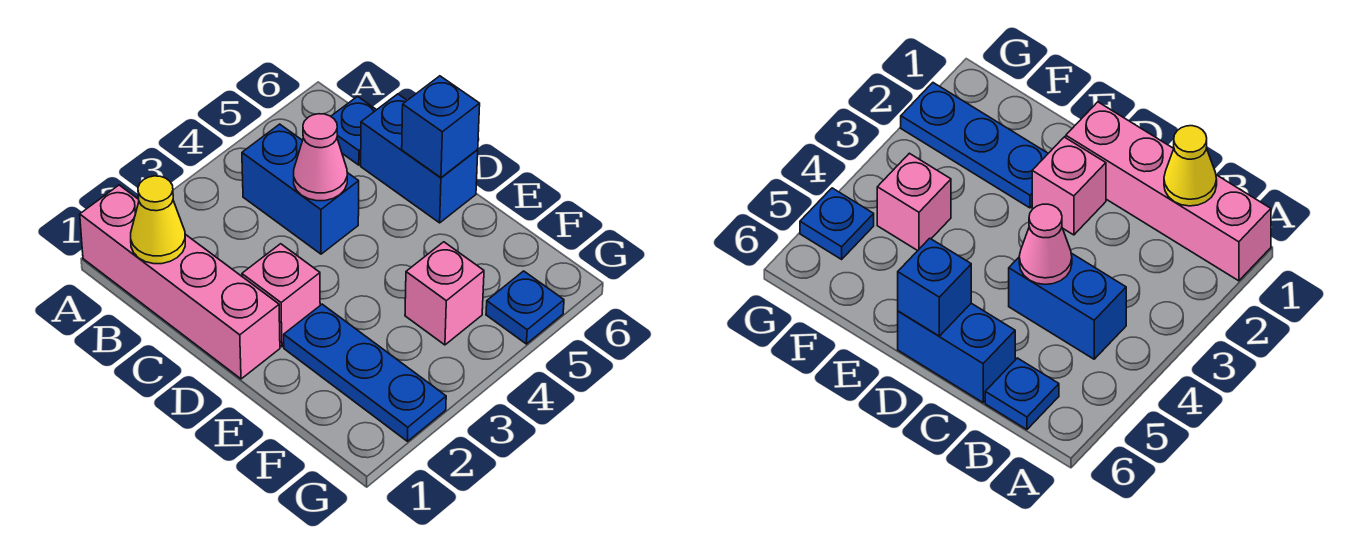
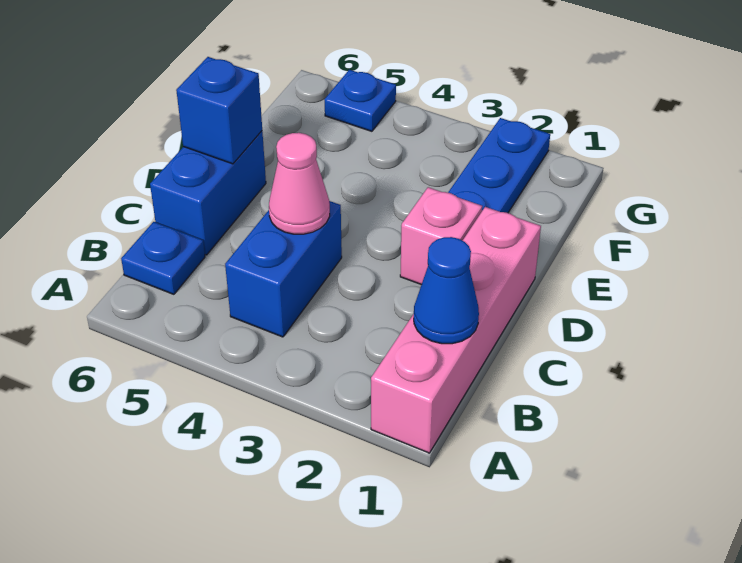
yellow cone B1 level 2 -> blue cone B1 level 2
pink brick F4 level 1 -> none

